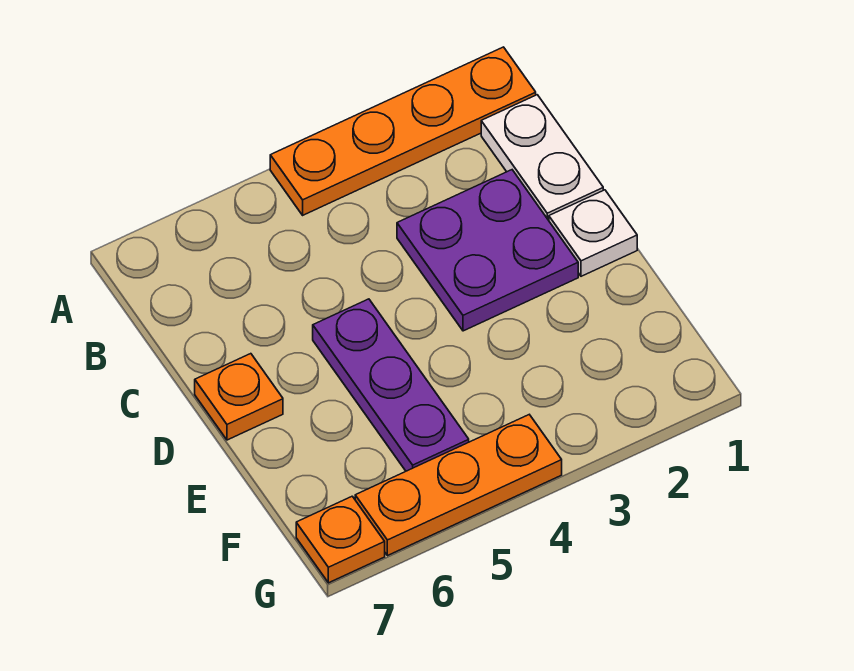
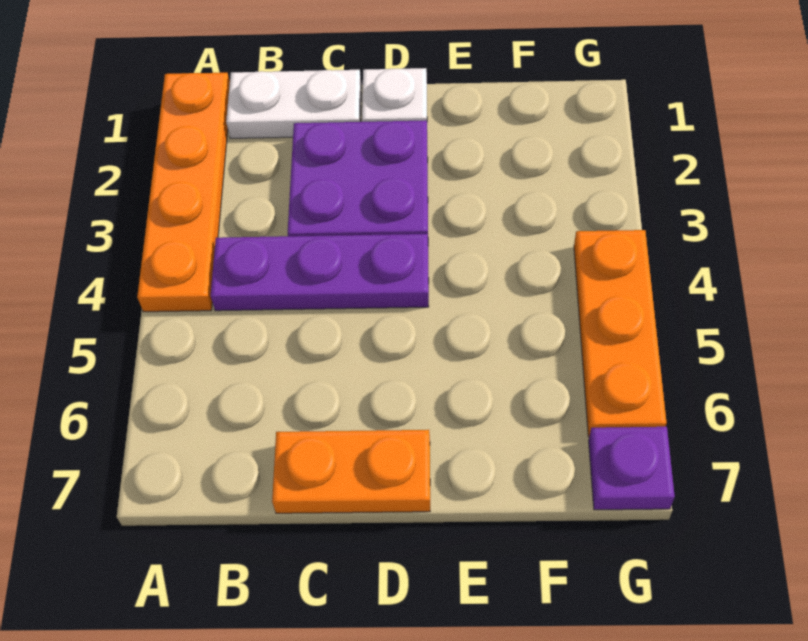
purple plate D5:F5 level 1 -> purple plate B4:D4 level 1
orange plate D7 level 1 -> orange plate C7:D7 level 1
orange plate G7 level 1 -> purple plate G7 level 1

